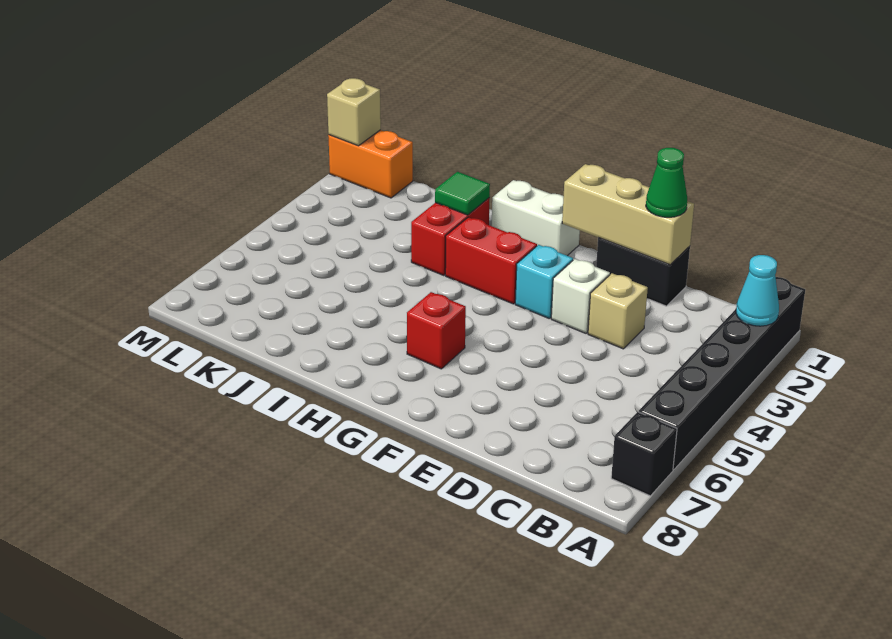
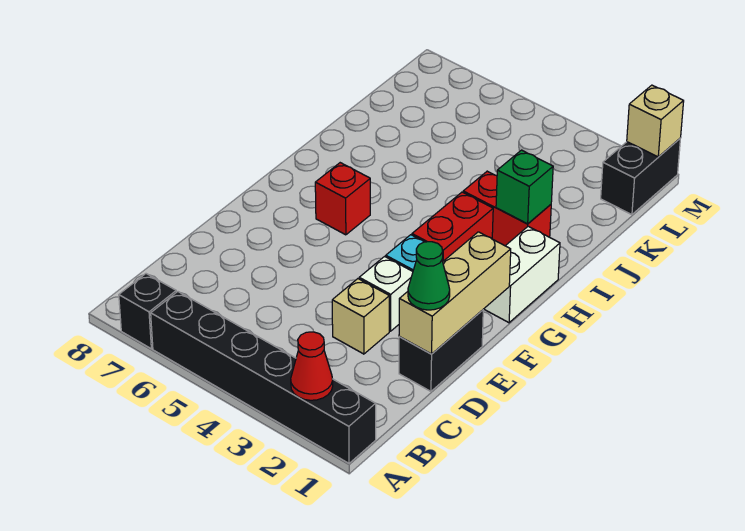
cyan cone A2 level 2 -> red cone A2 level 2
green tile I2 level 2 -> green brick I2 level 2
orange brick L1:M1 level 1 -> black brick L1:M1 level 1

